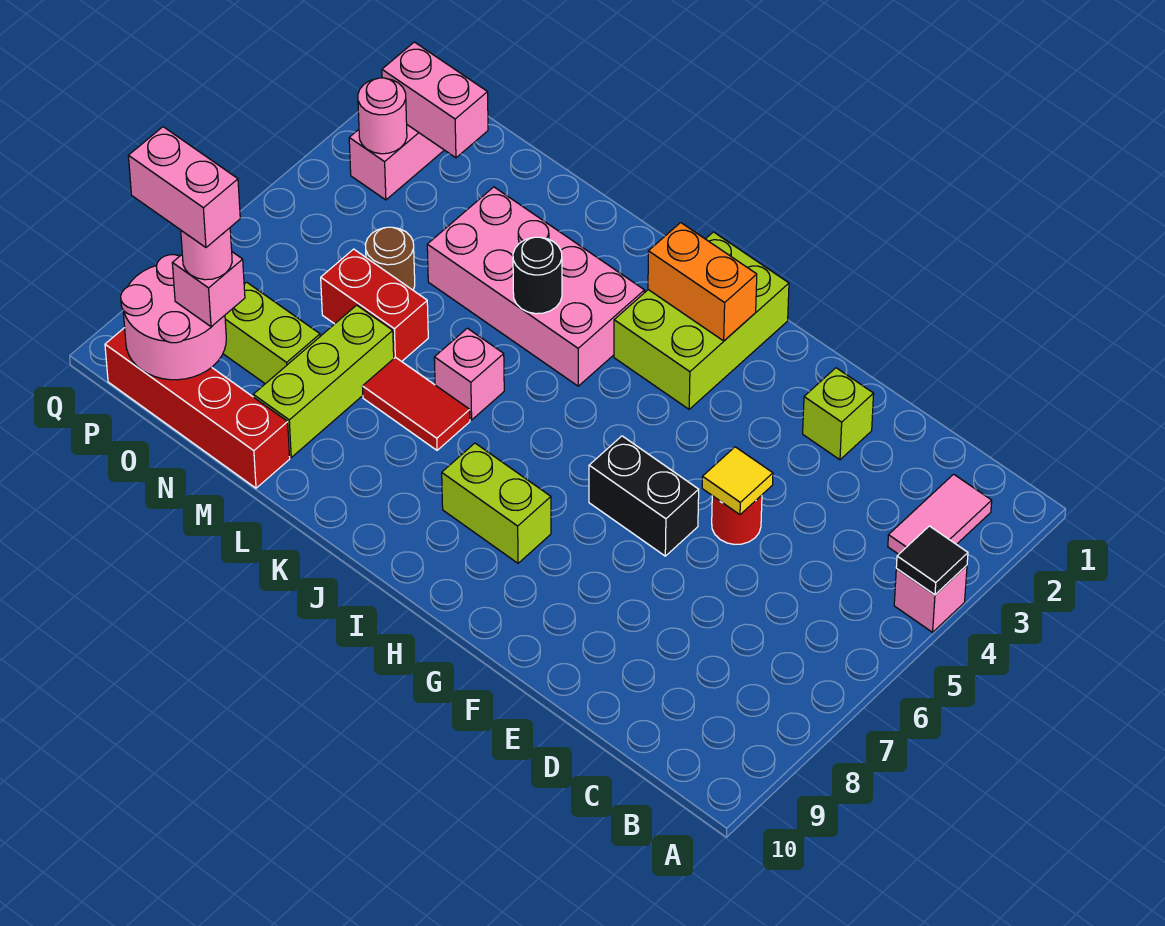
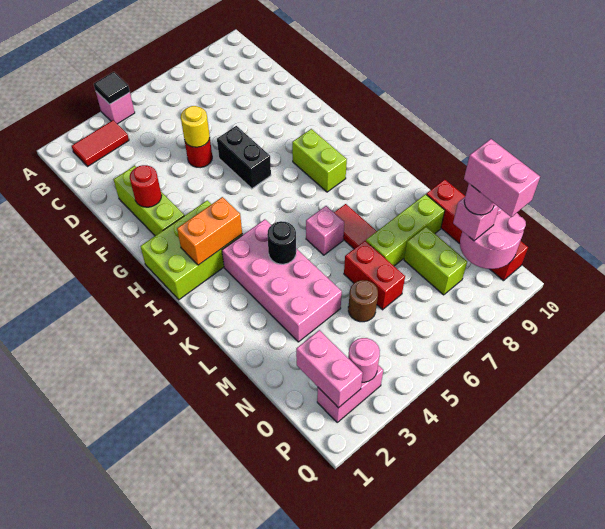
pink tile B2:B3 level 1 -> red tile B2:B3 level 1
lime brick E2 level 1 -> lime brick E2:G2 level 1
yellow tile E5 level 2 -> yellow round brick E5 level 2
none -> red round brick F2 level 2
orange brick H2:I2 level 2 -> orange brick I2:I3 level 2

